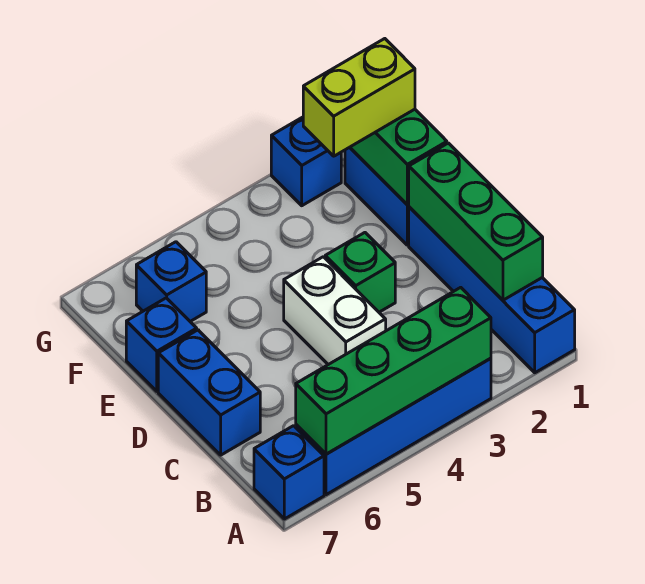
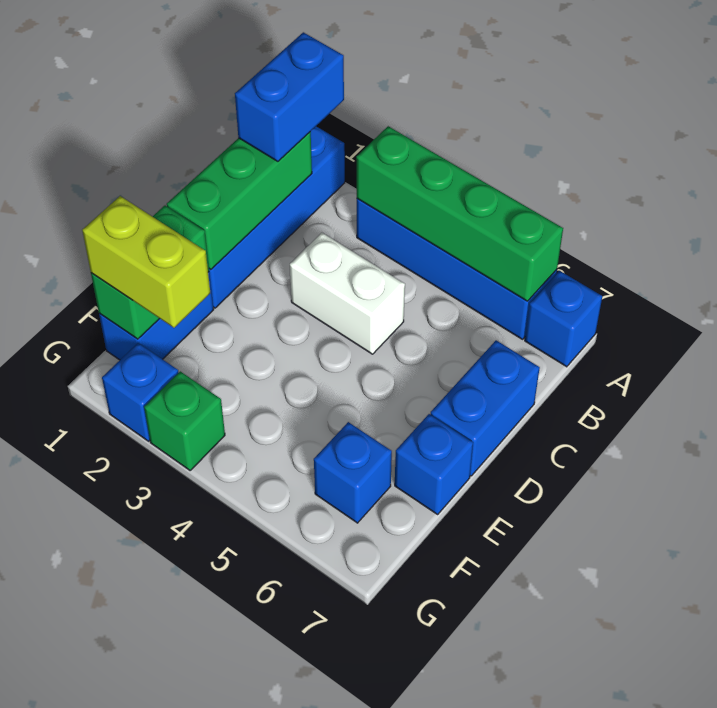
none -> blue brick A1:B1 level 3
white brick C4:D4 level 1 -> white brick C3:C4 level 1
green brick D3 level 1 -> green brick G3 level 1

